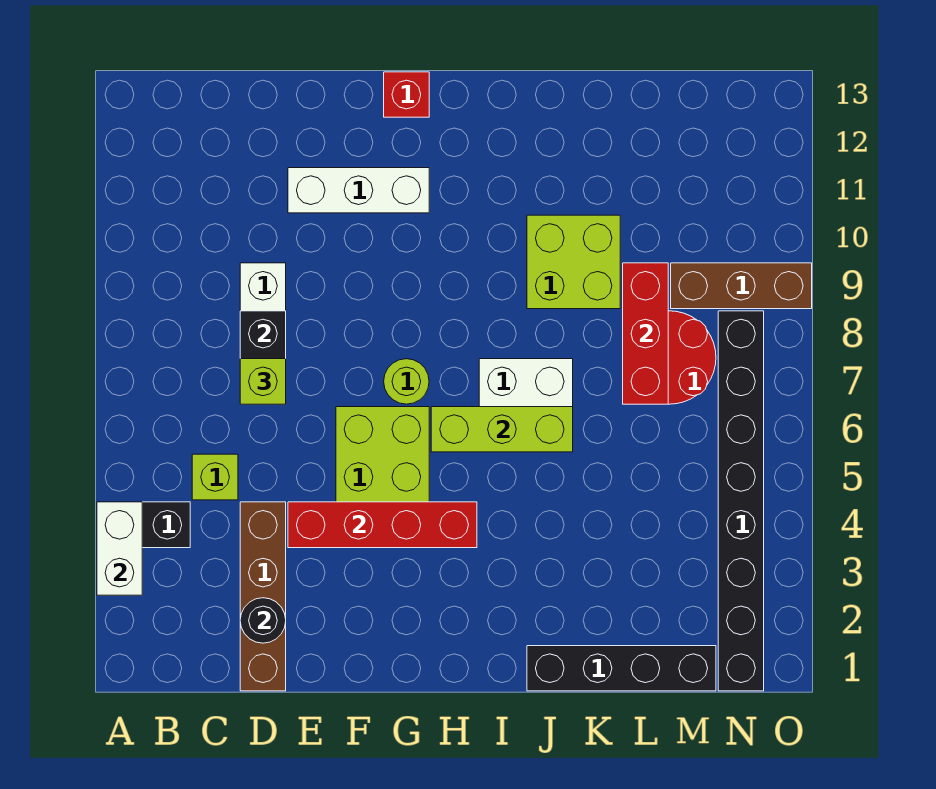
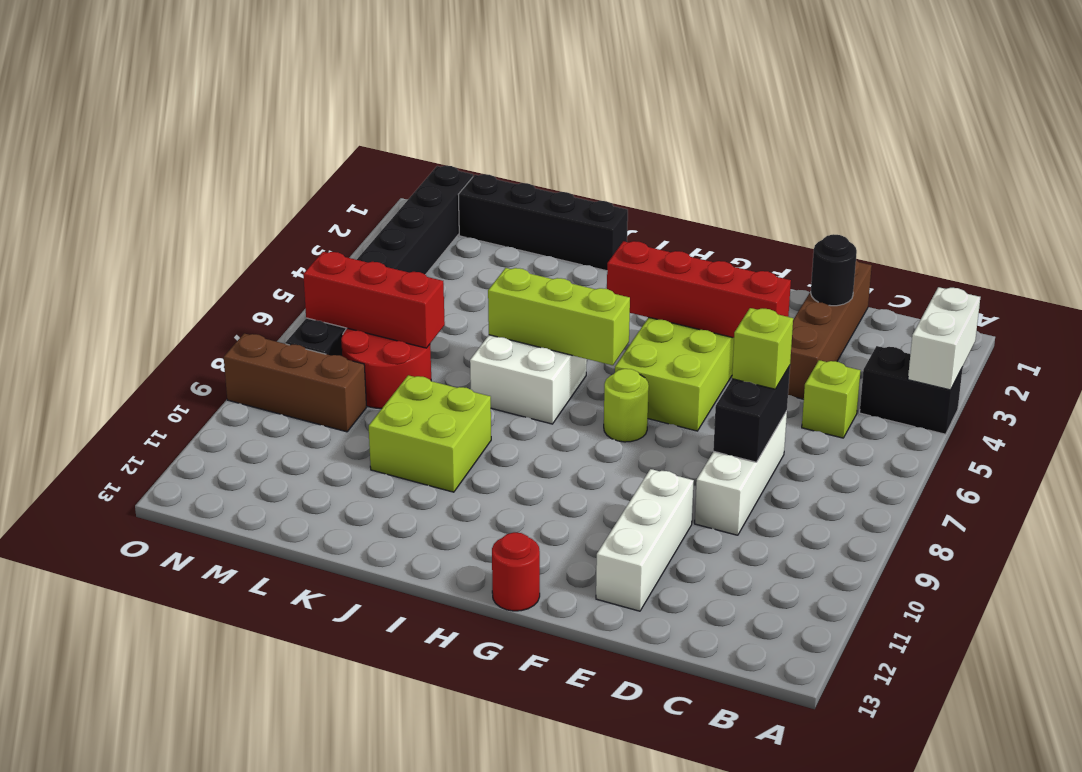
white brick E11:G11 level 1 -> white brick E10:E12 level 1
red brick G13 level 1 -> red round brick G13 level 1
red brick L7:L9 level 2 -> red brick L7:N7 level 2

